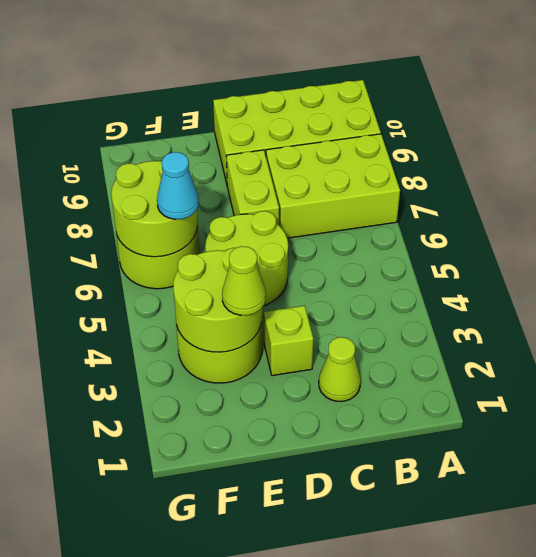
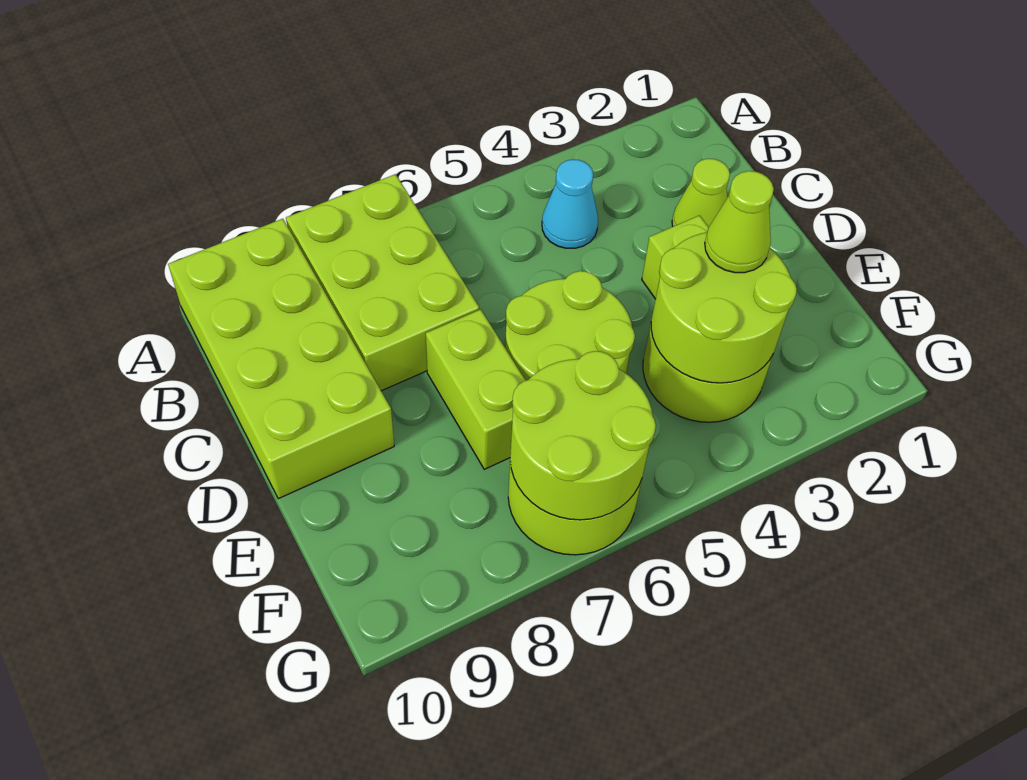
lime brick D7:D8 level 1 -> lime brick D7:E7 level 1
cyan cone F6 level 3 -> cyan cone B4 level 1

